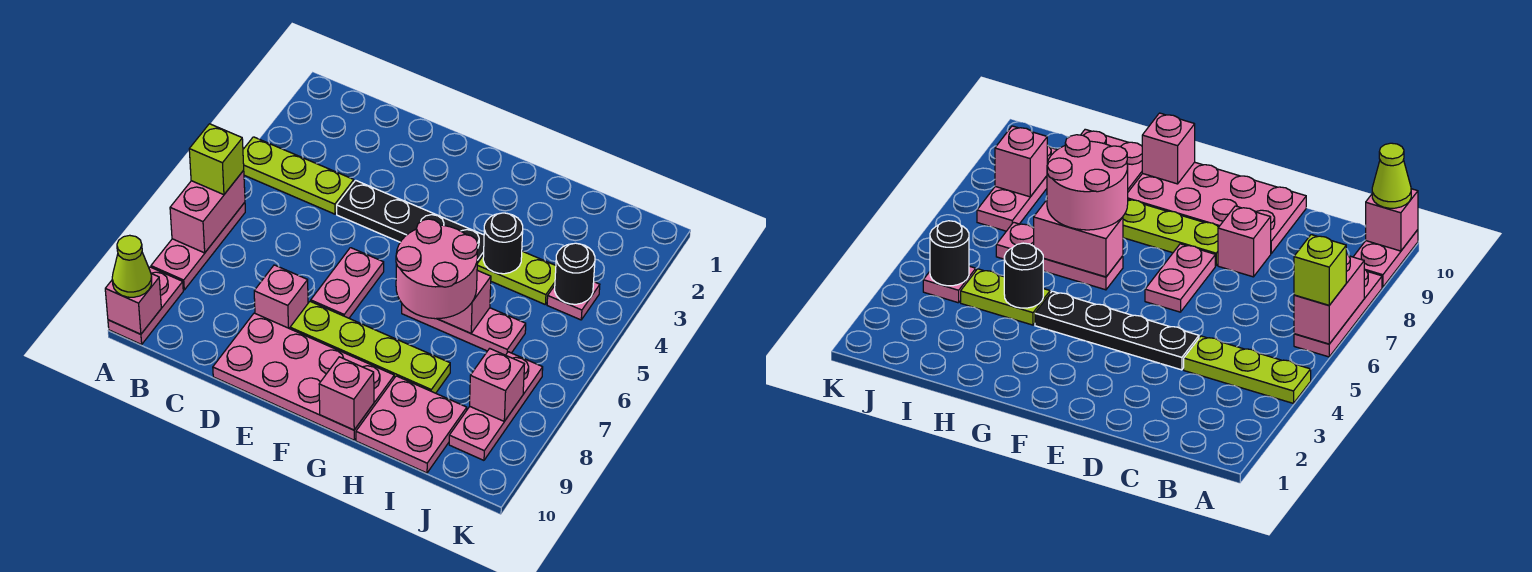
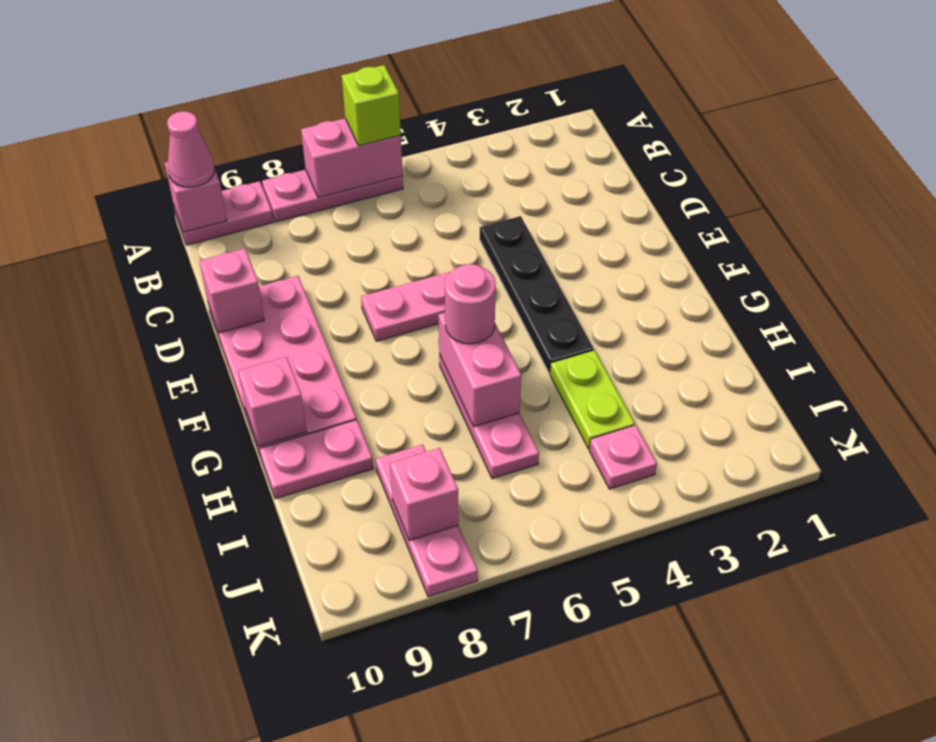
lime plate A4:C4 level 1 -> none
lime cone A10 level 3 -> pink cone A10 level 3
pink brick D8 level 1 -> pink brick D10 level 2
lime plate E8:H8 level 1 -> none
pink round brick G6:H7 level 3 -> pink round brick G6 level 3
black round brick H4 level 2 -> none
pink plate H9:I10 level 1 -> pink plate H9:H10 level 1
black round brick J4 level 2 -> none
pink plate J7:J9 level 1 -> pink plate I8:K8 level 1

